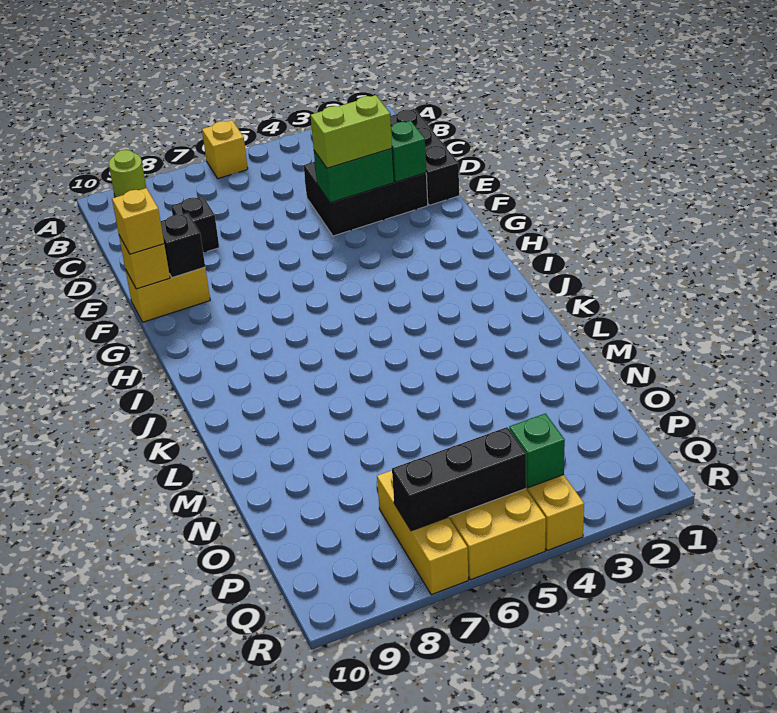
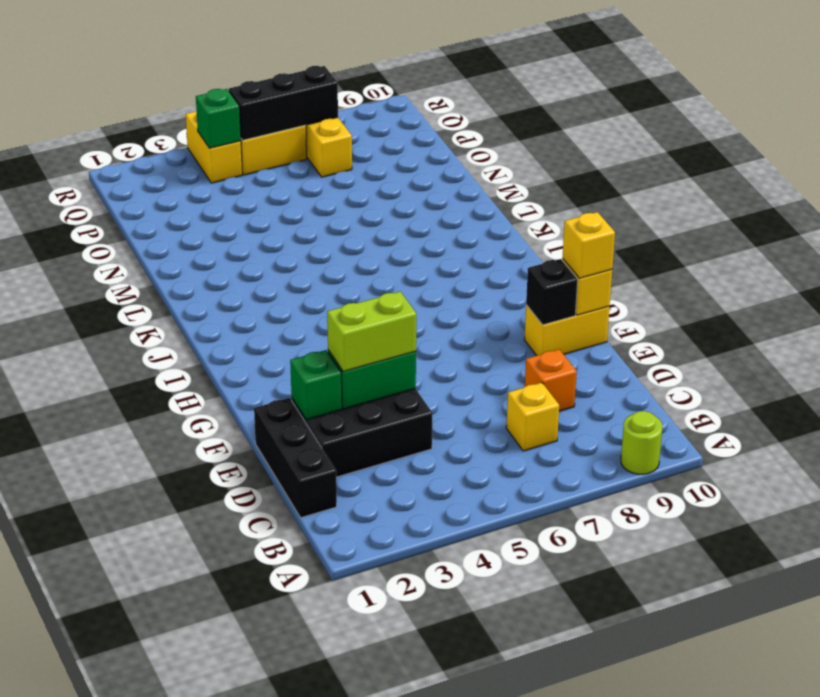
yellow brick A6 level 1 -> yellow brick C7 level 1
black brick D8 level 1 -> orange brick D8 level 1

